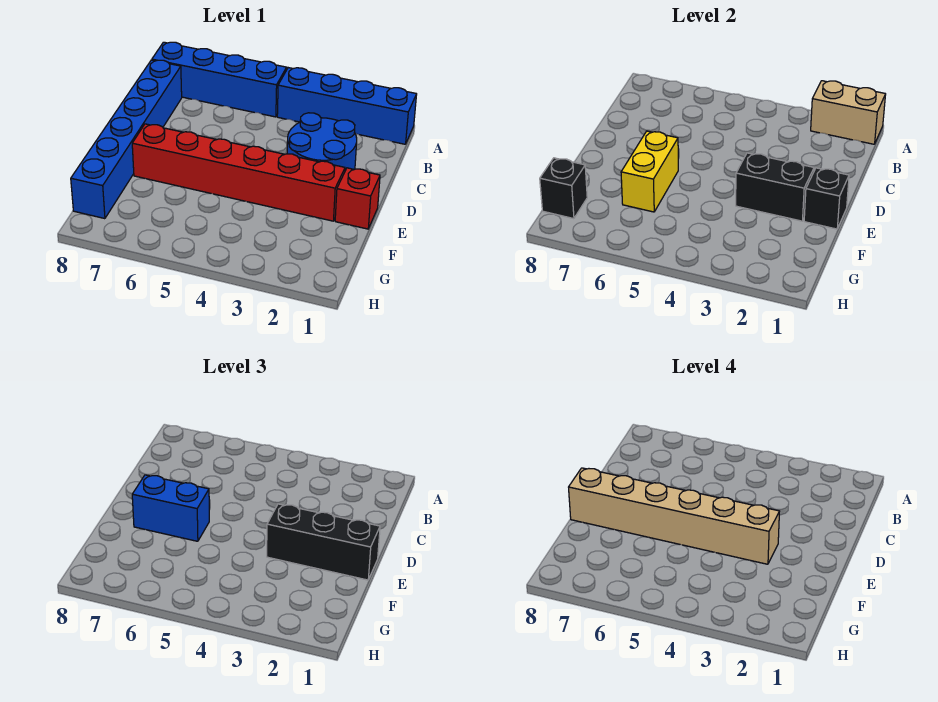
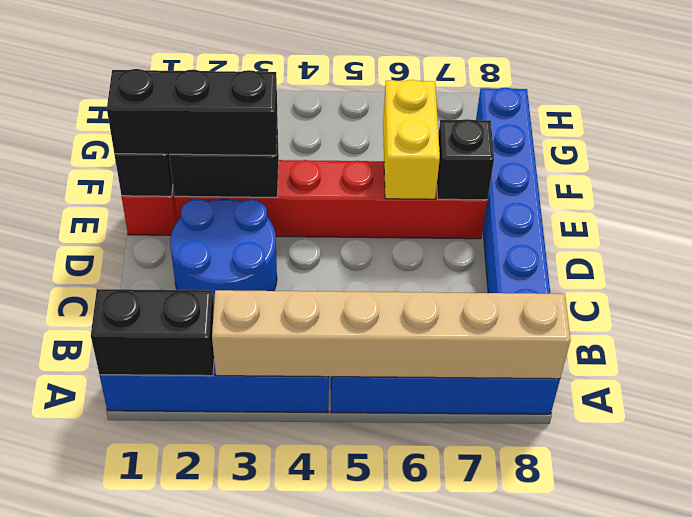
tan brick A1:A2 level 2 -> black brick A1:A2 level 2
tan brick E3:E8 level 4 -> tan brick A3:A8 level 2
blue brick E6:E7 level 3 -> none
black brick G8 level 2 -> black brick E7 level 2

